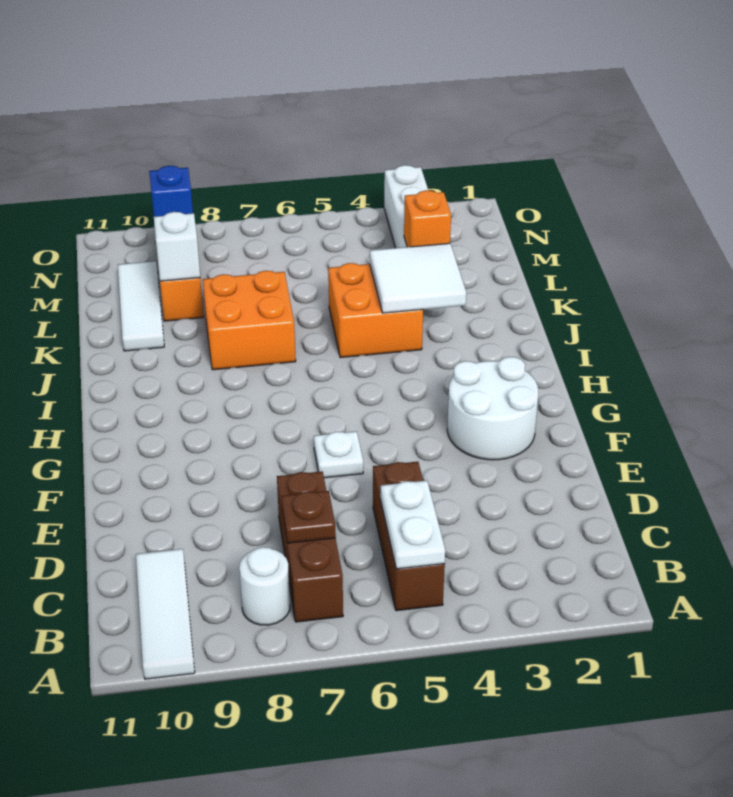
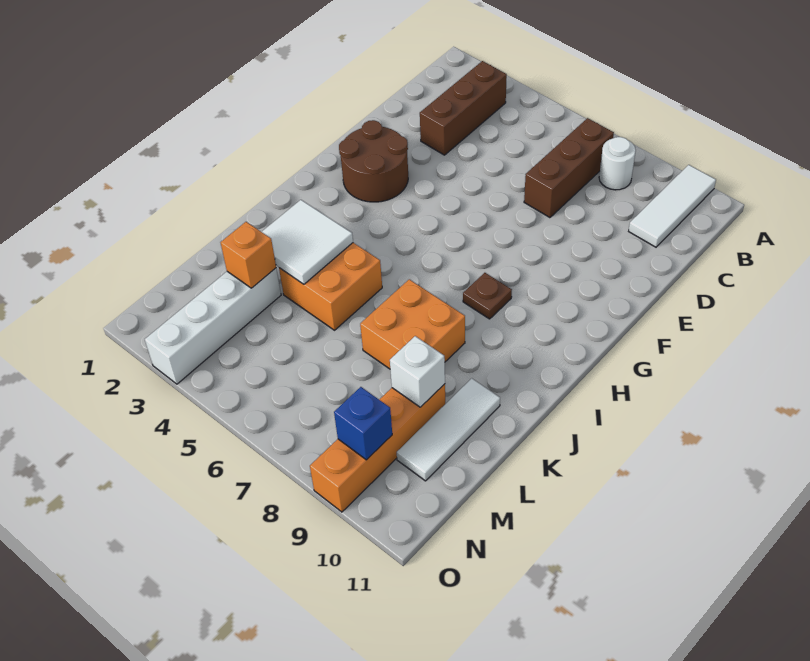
brown brick B5:D5 level 1 -> brown brick B3:D3 level 1
white plate B5:C5 level 2 -> none
brown plate C7 level 2 -> brown plate H8 level 1
white round brick F2:G3 level 1 -> brown round brick F2:G3 level 1
white plate F6 level 1 -> none

